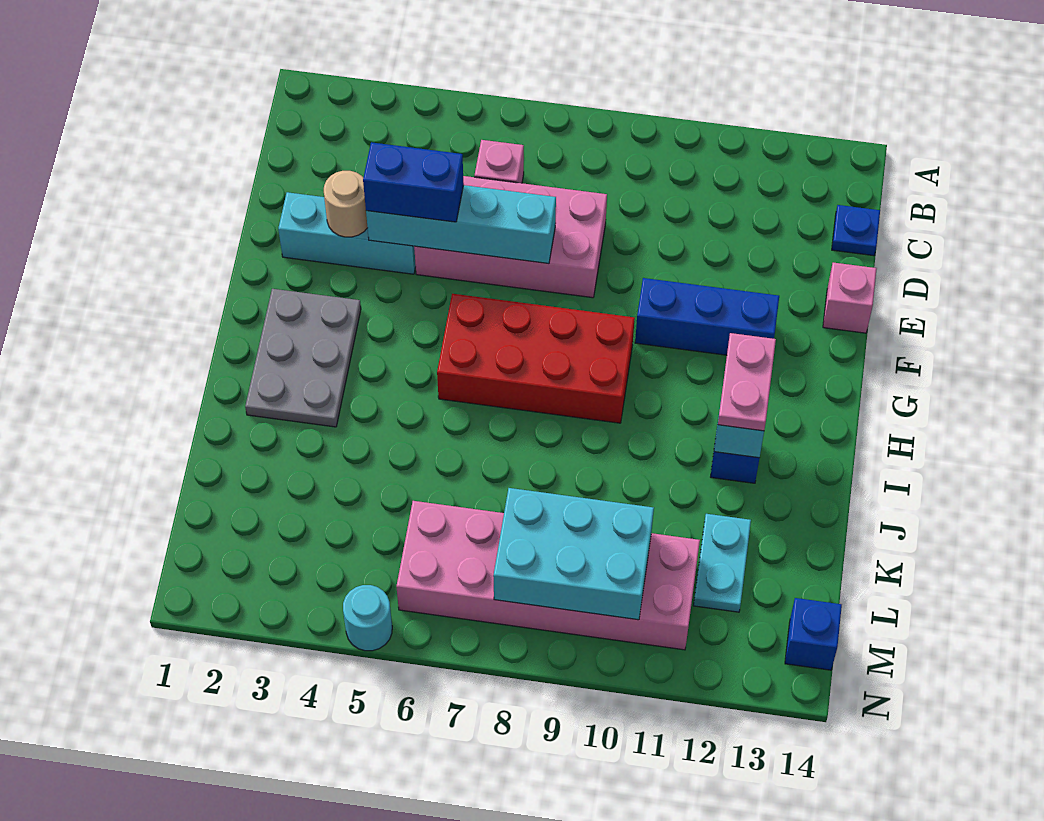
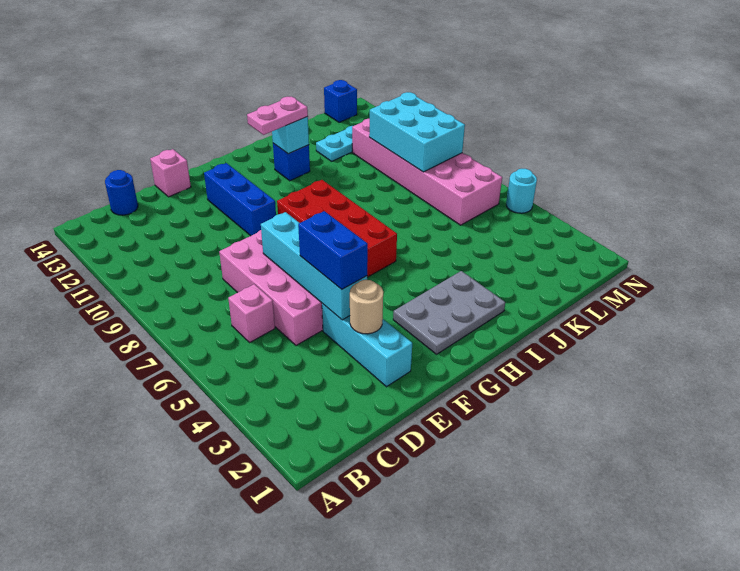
blue plate C14 level 1 -> blue round brick C14 level 1

